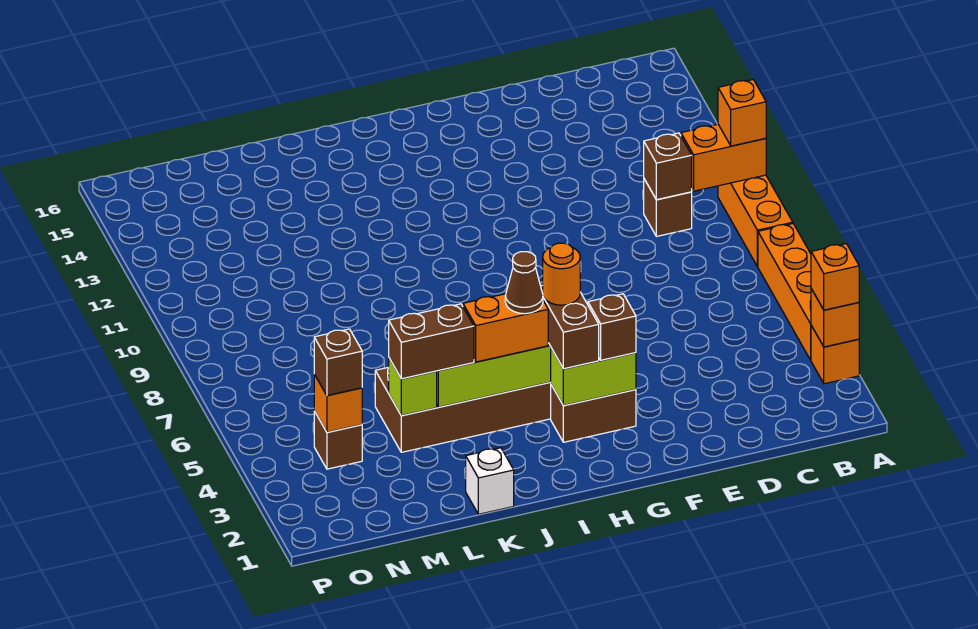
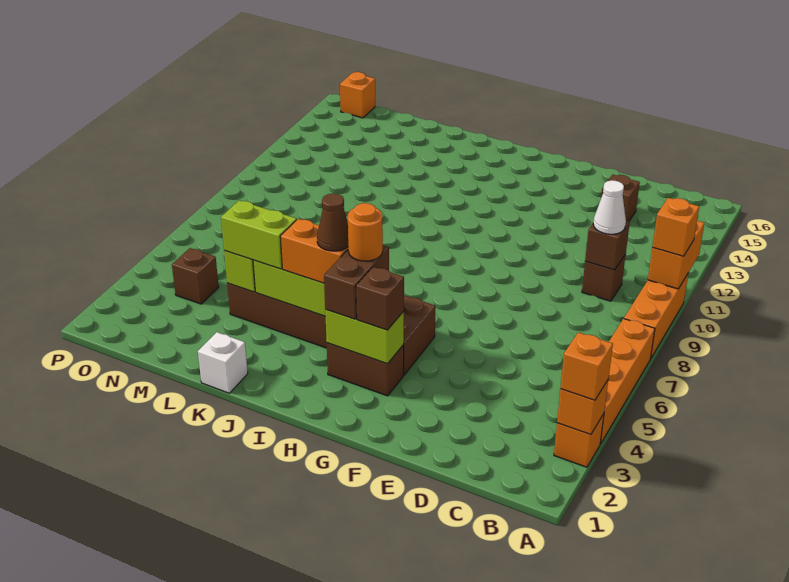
orange brick A10:B10 level 2 -> orange brick A10:A11 level 2
none -> white cone C10 level 3
brown brick K4:L4 level 3 -> lime brick K4:L4 level 3
orange brick N4 level 2 -> orange brick O16 level 1
brown brick N4 level 3 -> brown brick D14 level 1

